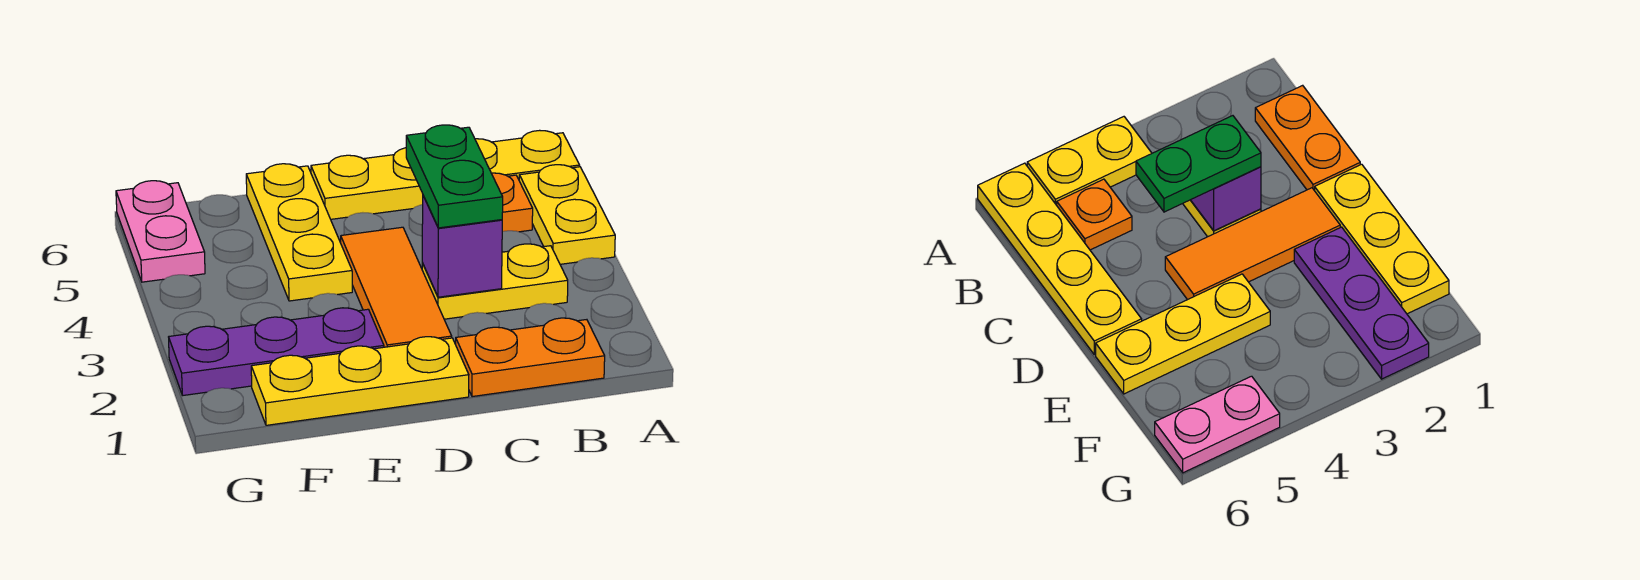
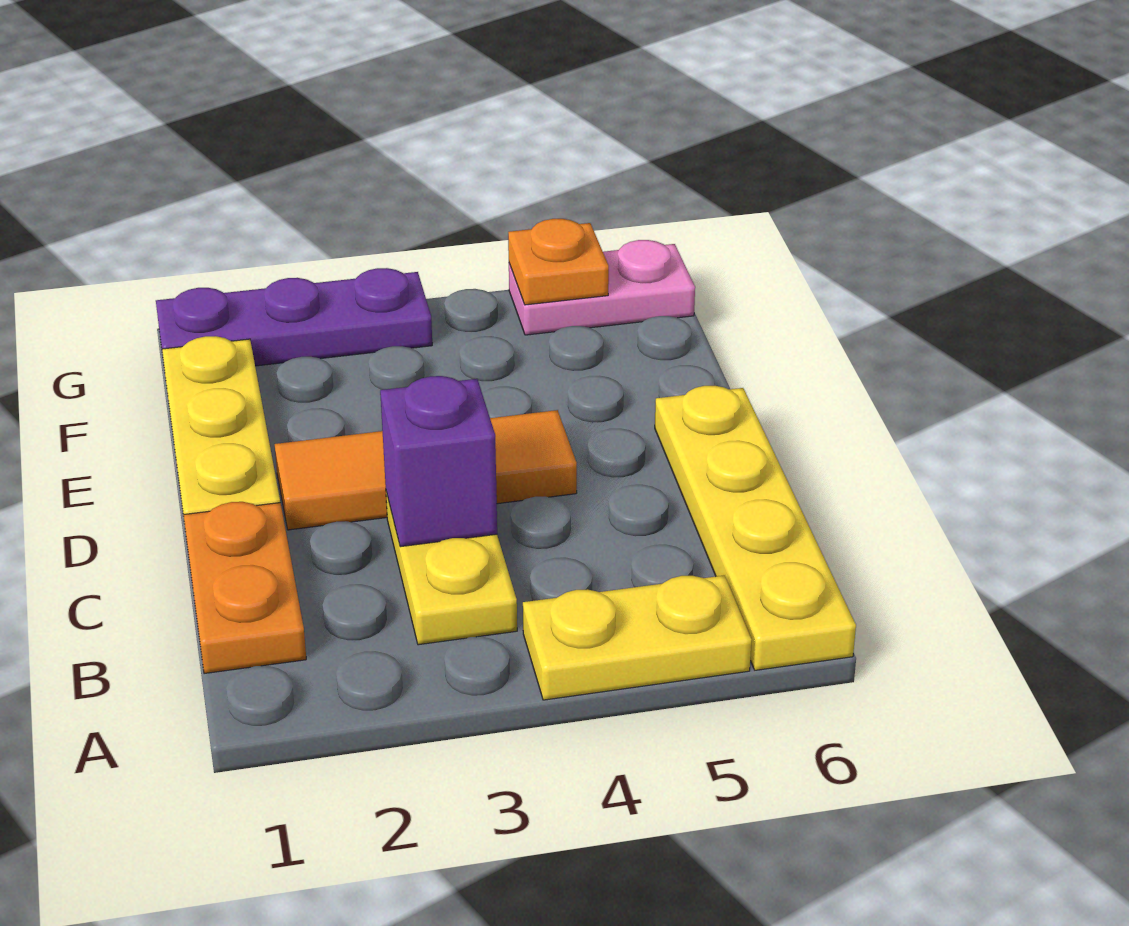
orange plate B5 level 1 -> orange plate G5 level 2
green plate C3:C4 level 3 -> none
purple plate E2:G2 level 1 -> purple plate G1:G3 level 1
yellow plate E4:E6 level 1 -> none

